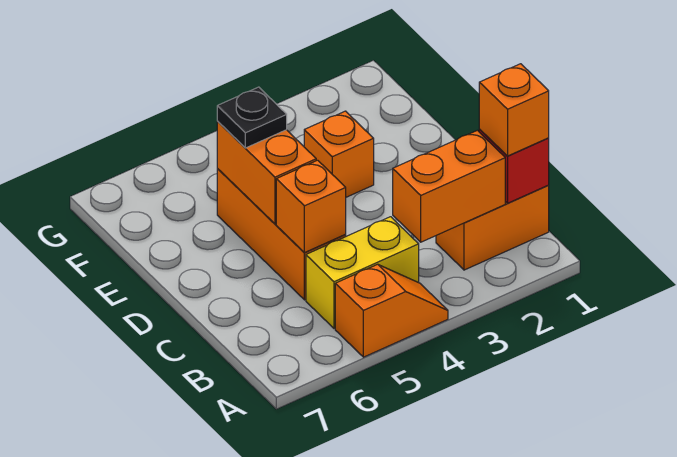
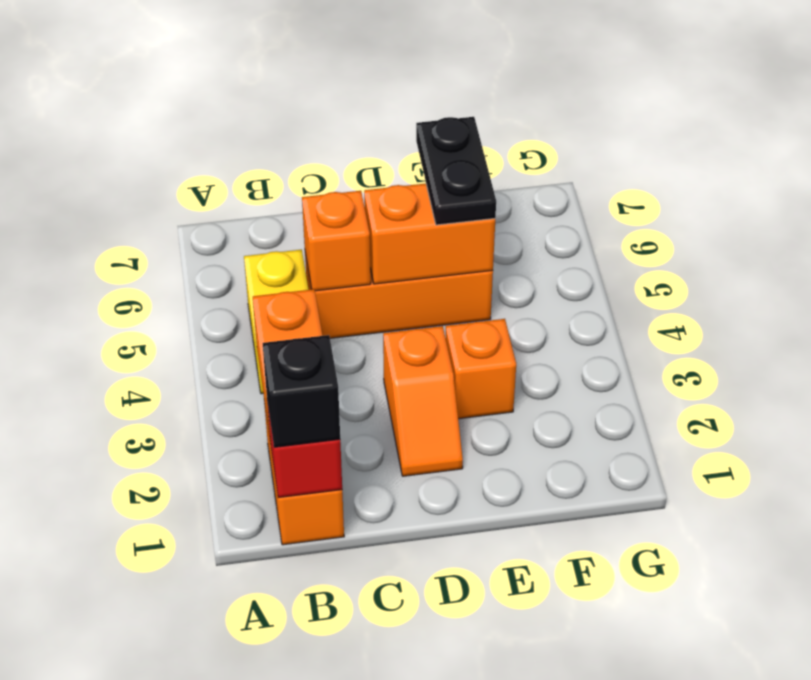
orange slope A4:A5 level 1 top 5 -> orange slope D2:D3 level 1 top 3
orange brick B1 level 3 -> black brick B1 level 3
black plate E5 level 3 -> black plate E5:E6 level 3

